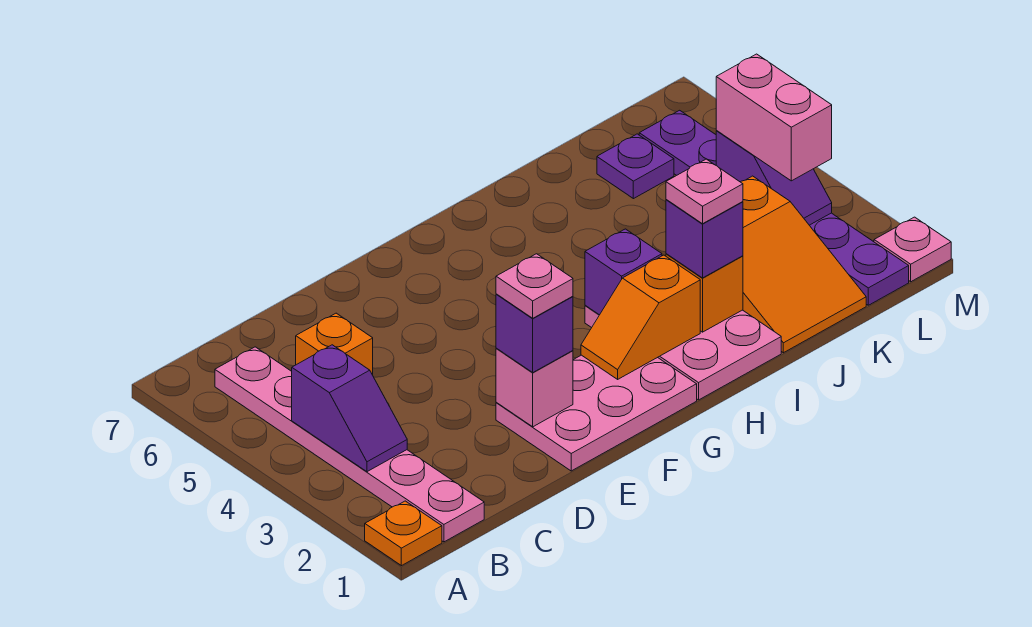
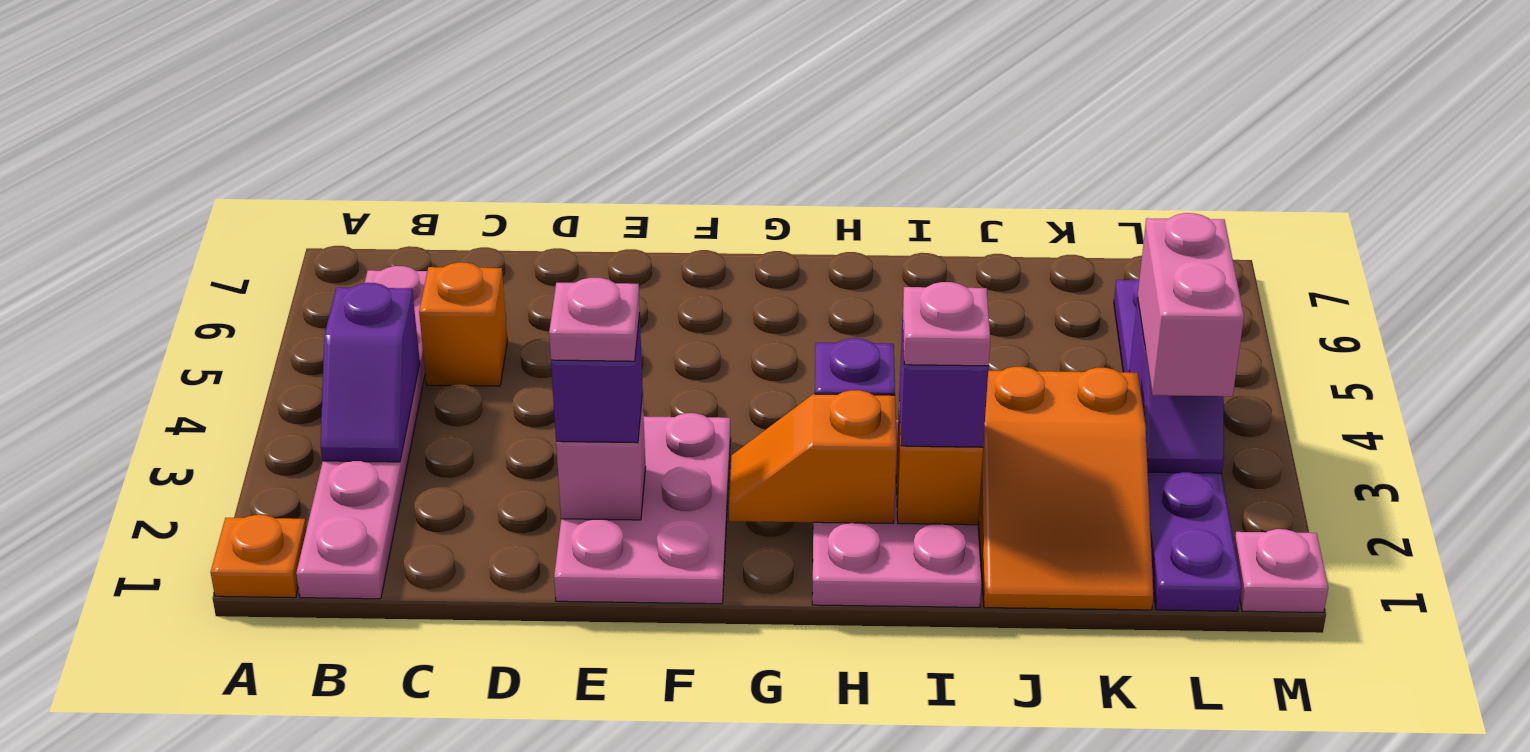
pink plate E1:G2 level 1 -> pink plate E1:F3 level 1
purple plate K6 level 1 -> none

